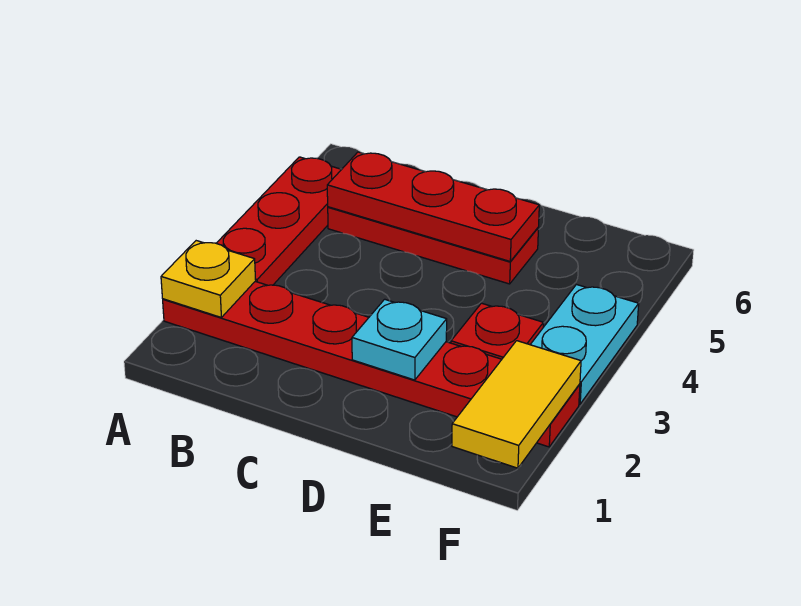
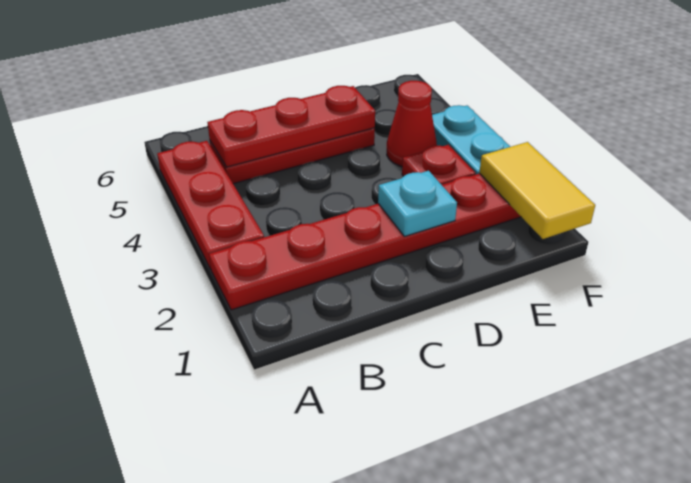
yellow plate A2 level 2 -> none
none -> red cone E4 level 1

